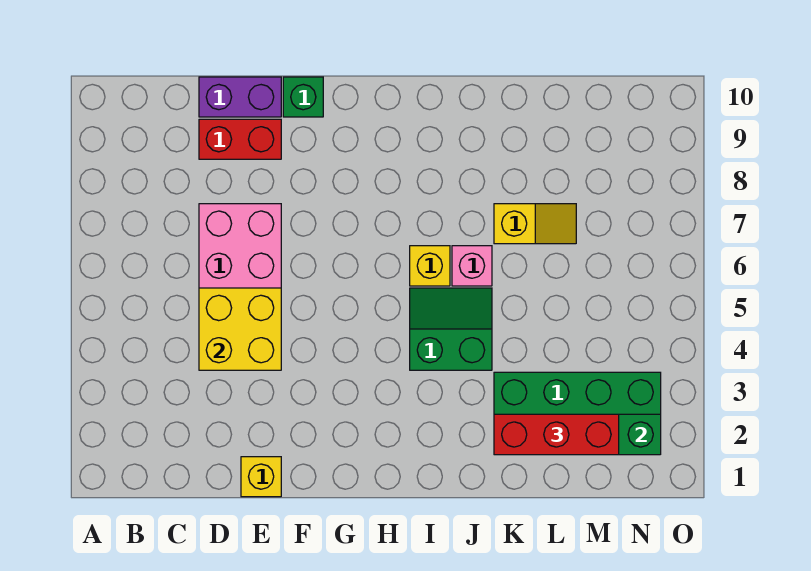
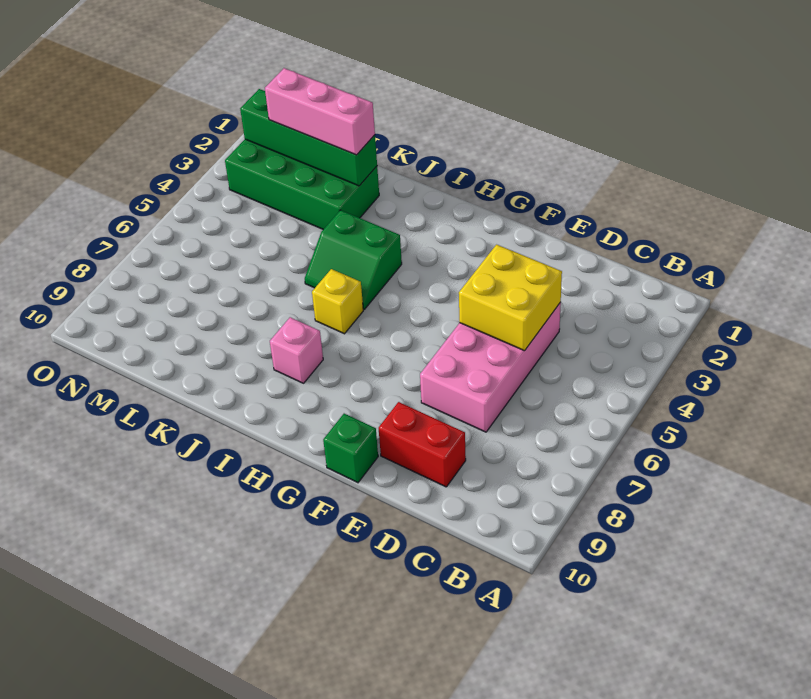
purple brick D10:E10 level 1 -> none
yellow brick E1 level 1 -> none
pink brick J6 level 1 -> pink brick I8 level 1
red brick K2:M2 level 3 -> pink brick K2:M2 level 3
yellow slope K7:L7 level 1 top K -> none

